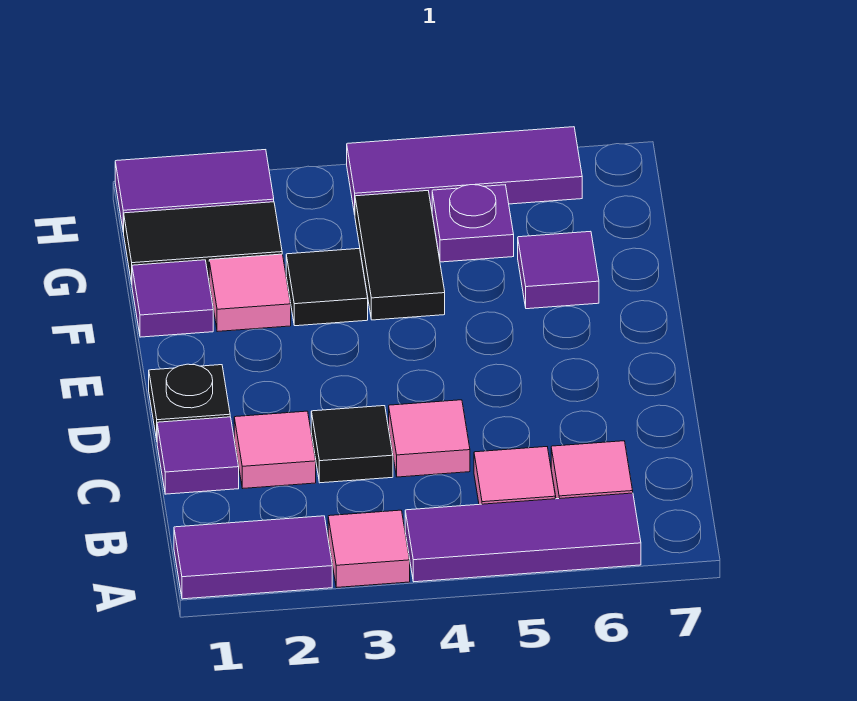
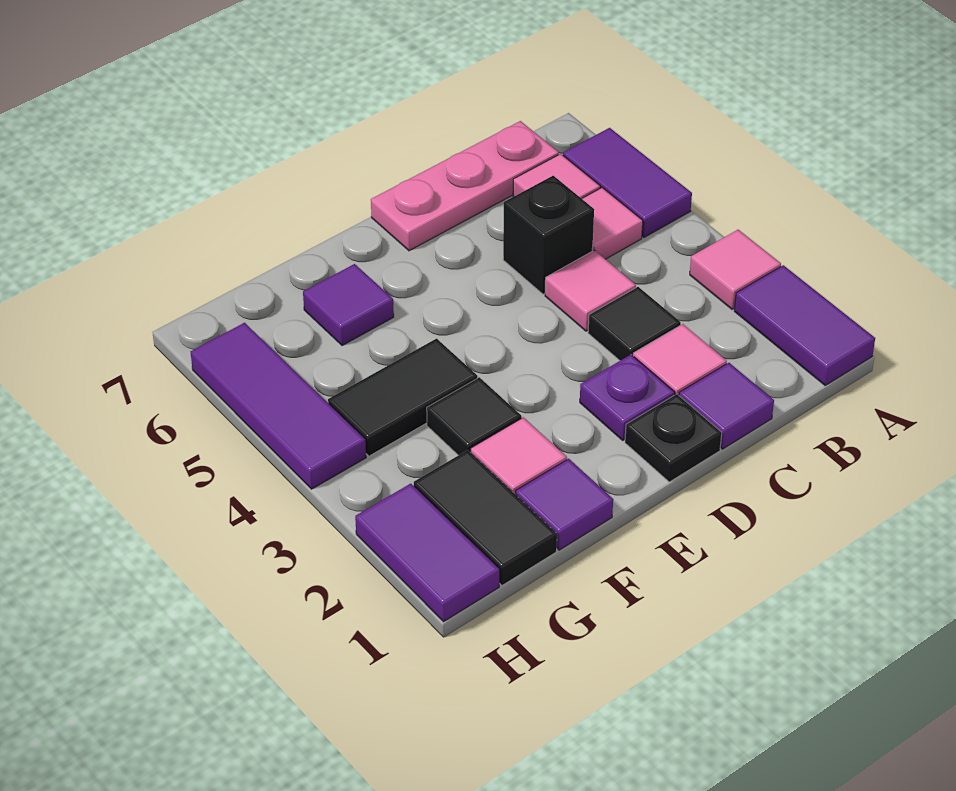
purple tile A4:A6 level 1 -> purple tile A5:A6 level 1
none -> pink plate B7:D7 level 1
none -> black brick C5 level 1
purple plate G5 level 1 -> purple plate D2 level 1

